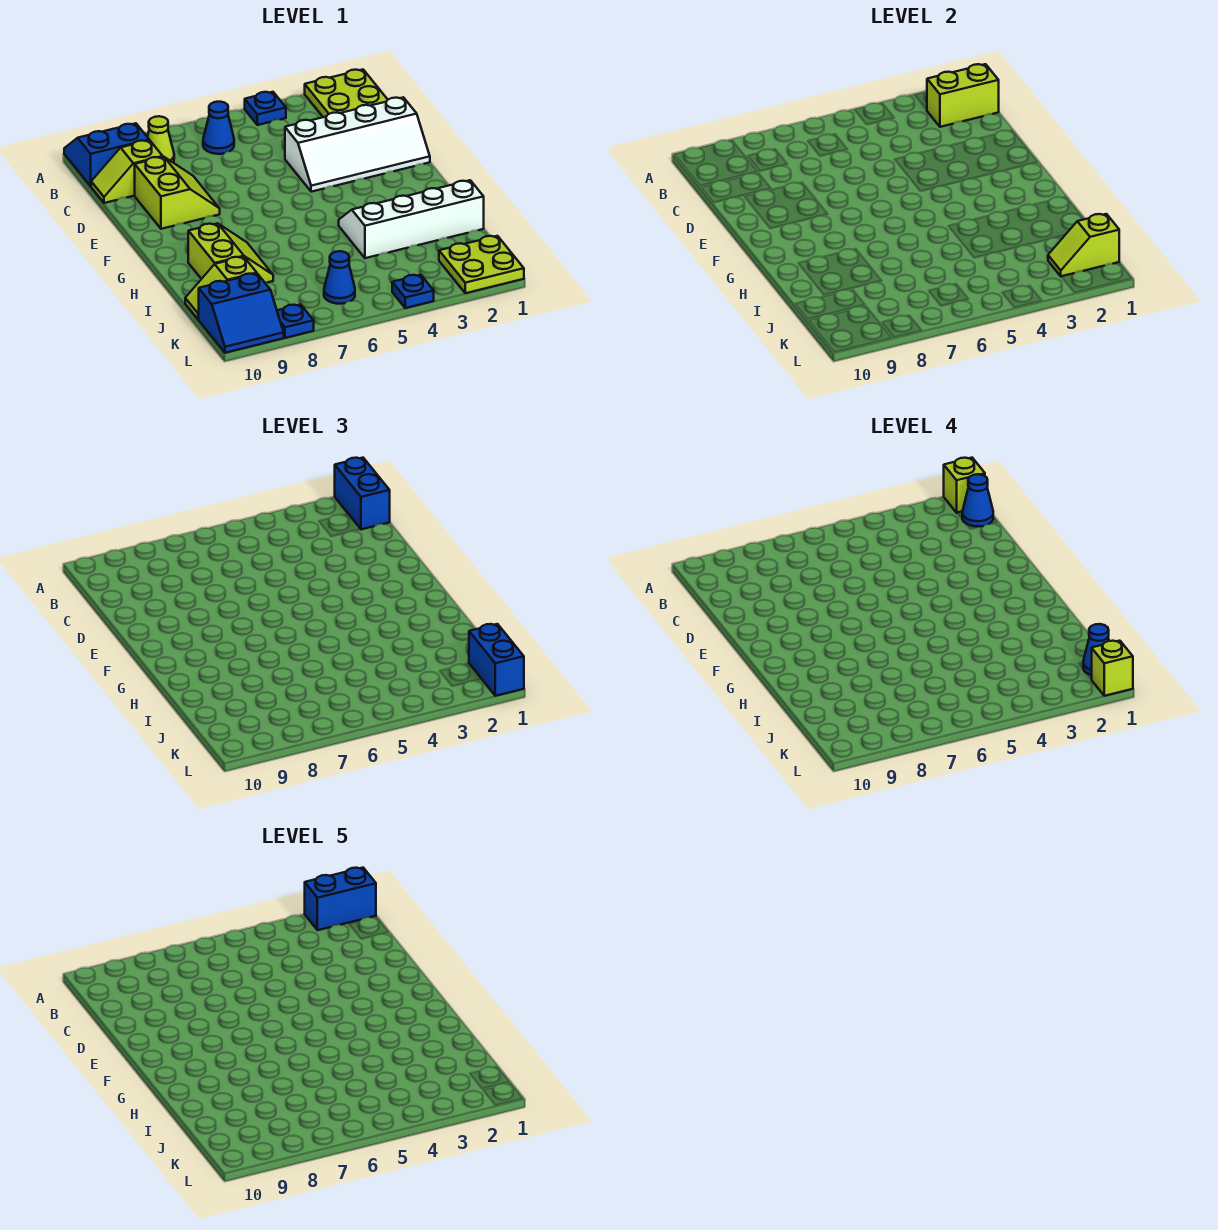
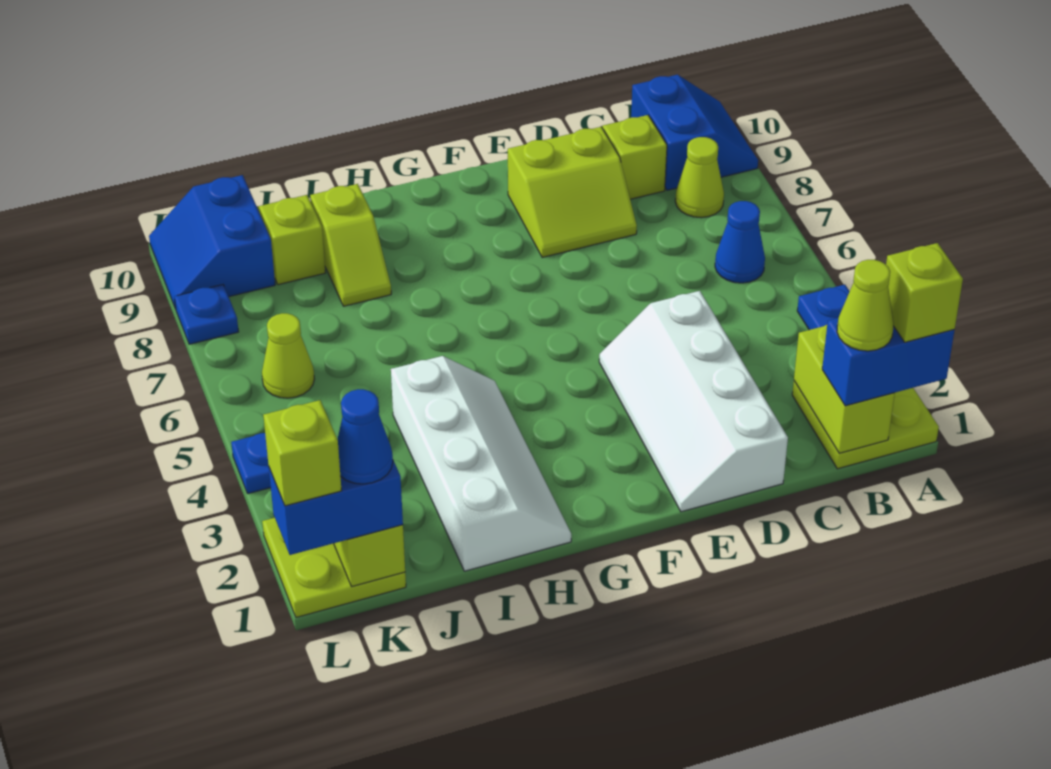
blue brick A1:A2 level 5 -> none
blue cone B1 level 4 -> lime cone B1 level 4
lime slope H8:I9 level 1 top 9 -> lime slope I8:I9 level 1 top 9
blue cone K6 level 1 -> lime cone K6 level 1

